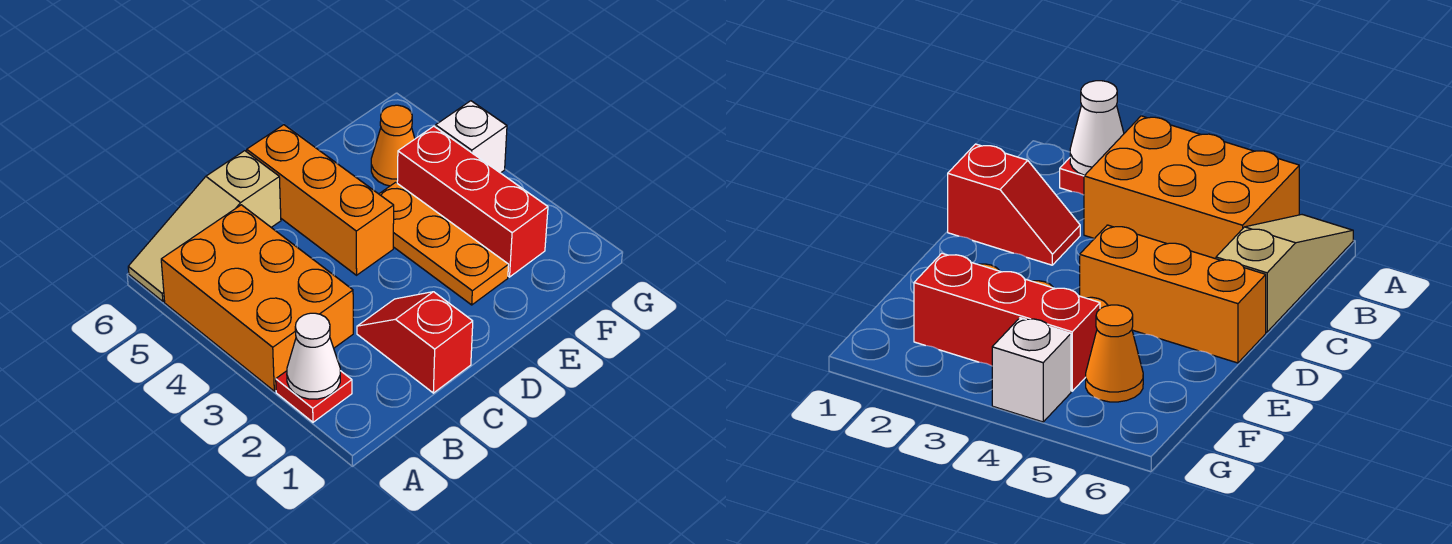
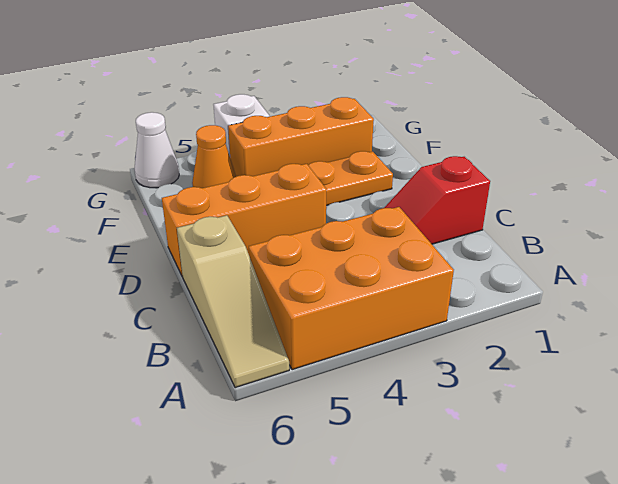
red plate A2 level 1 -> none
white cone A2 level 2 -> white cone G6 level 1
red brick F2:F4 level 1 -> orange brick F2:F4 level 1

